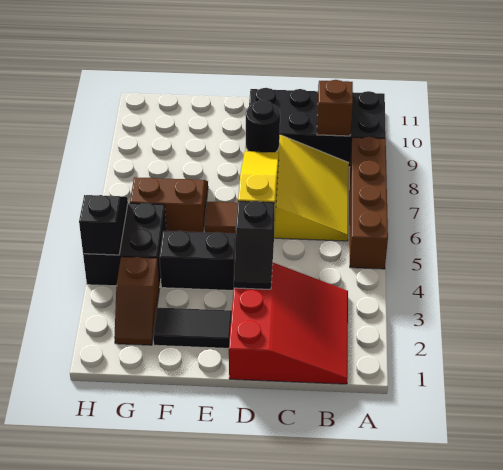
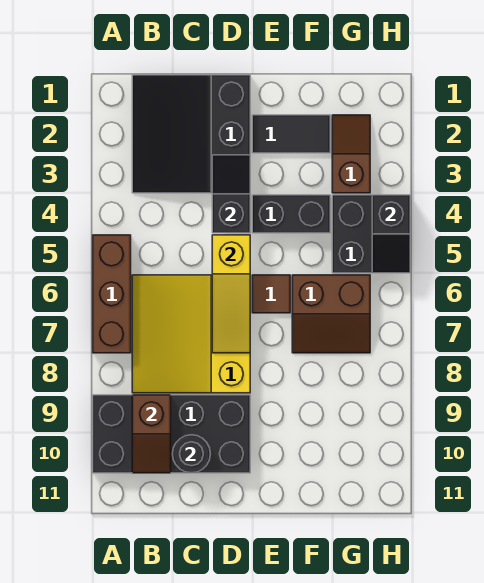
brown brick A5:A8 level 1 -> brown brick A5:A7 level 1
red slope B1:D3 level 1 top D -> black slope B1:D3 level 1 top D
black round brick D8 level 2 -> black round brick C10 level 2

